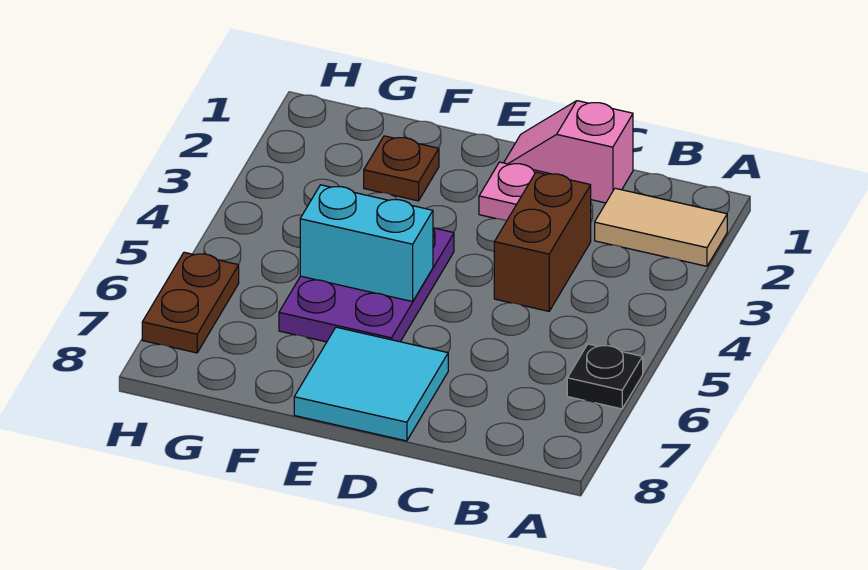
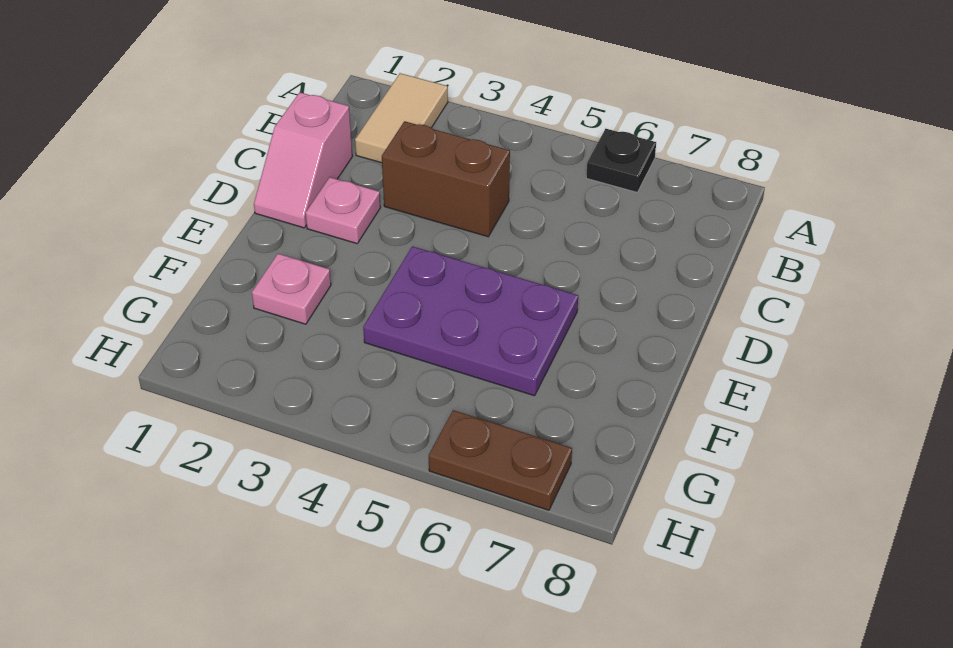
cyan tile D7:E8 level 1 -> none
cyan brick E5:F5 level 2 -> none
brown plate F2 level 1 -> pink plate F2 level 1

